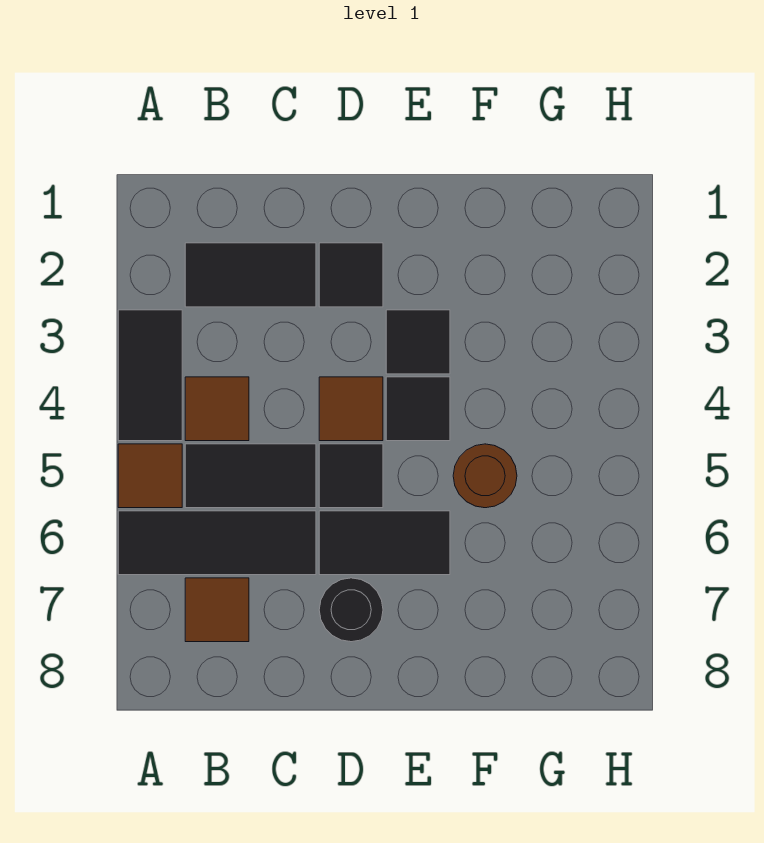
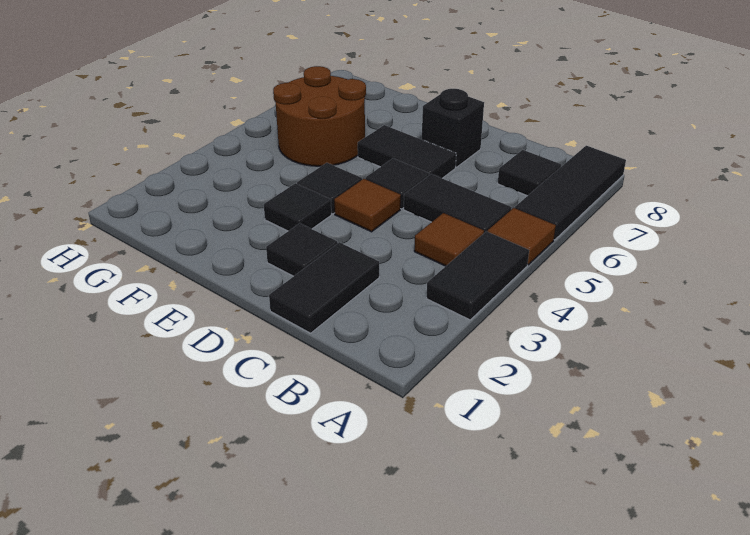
black tile A6:C6 level 1 -> black tile A6:A8 level 1
black tile B2:C2 level 1 -> black tile C1:C2 level 1
brown tile B7 level 1 -> black tile B7 level 1
black round brick D7 level 1 -> black brick D7 level 1
brown round brick F5 level 1 -> brown round brick F5:G6 level 1

